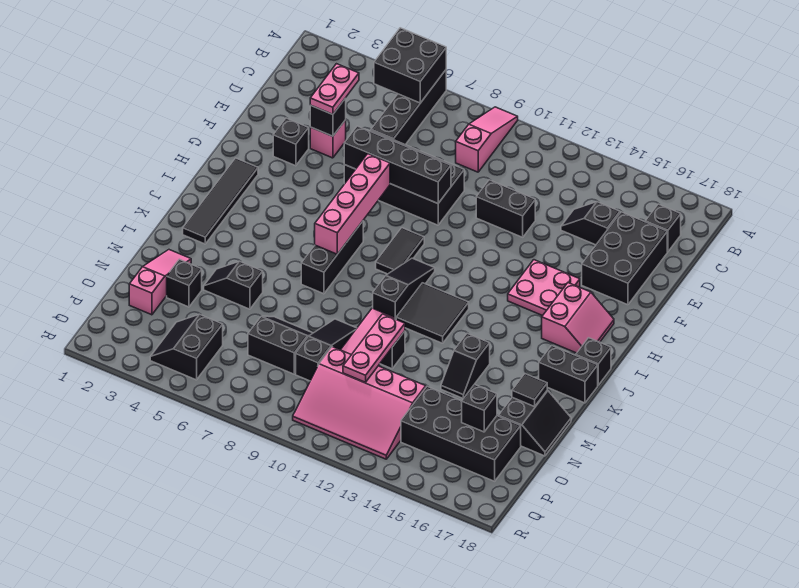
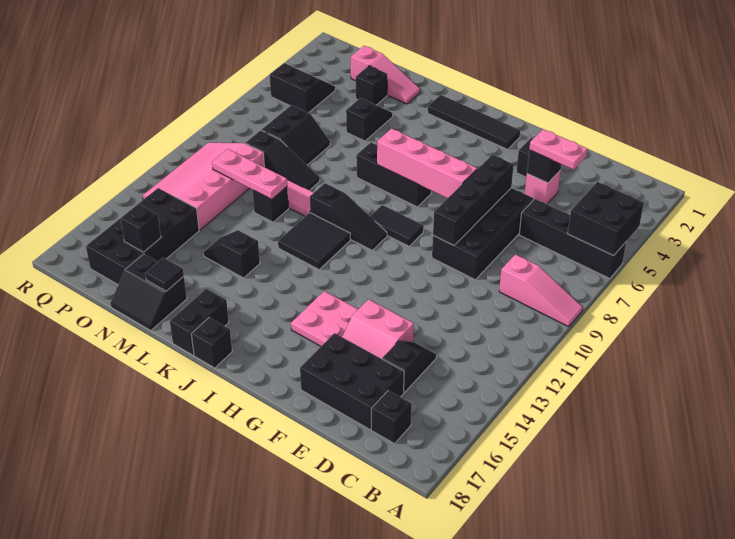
black brick E11:E12 level 1 -> none
pink slope H16:I17 level 1 top 16 -> pink slope E14:F15 level 1 top 14

